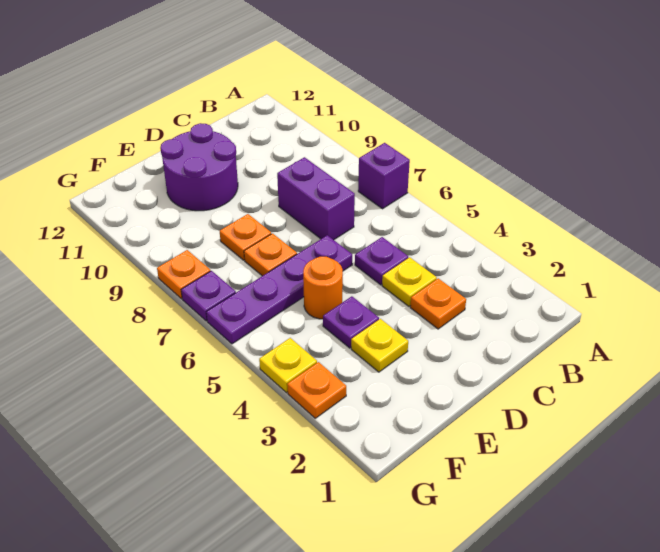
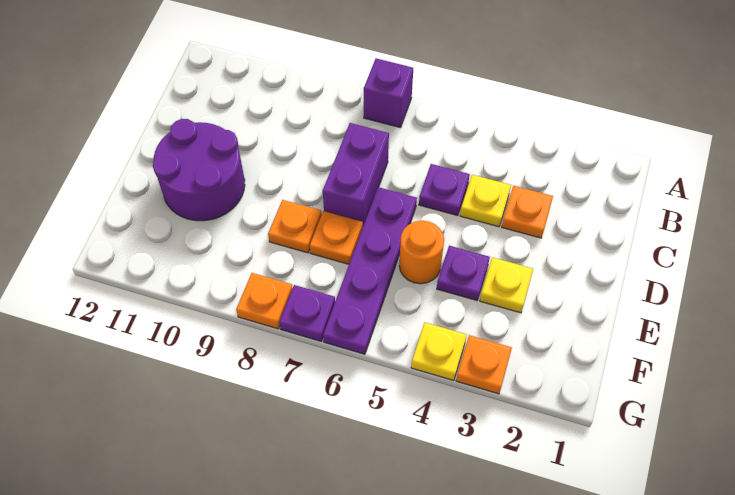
purple brick C7:C8 level 1 -> purple brick C7:D7 level 1

